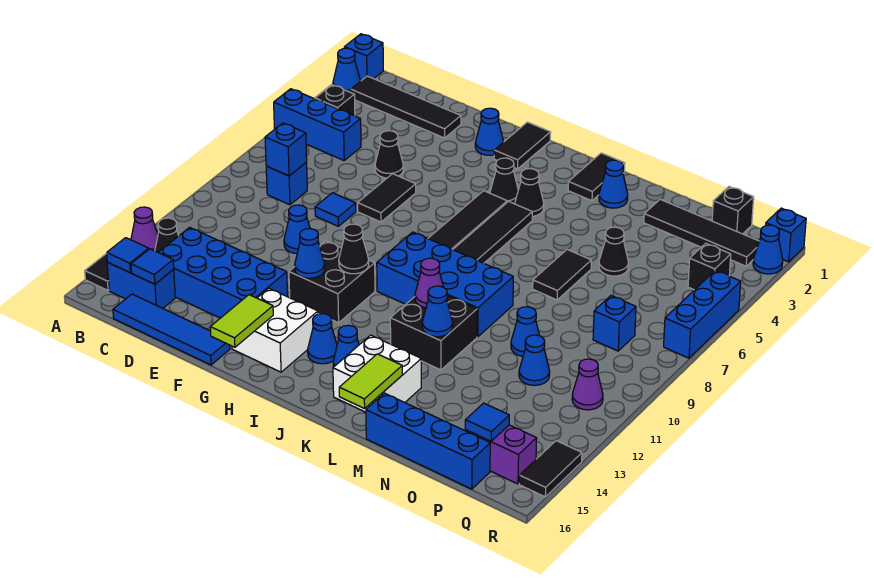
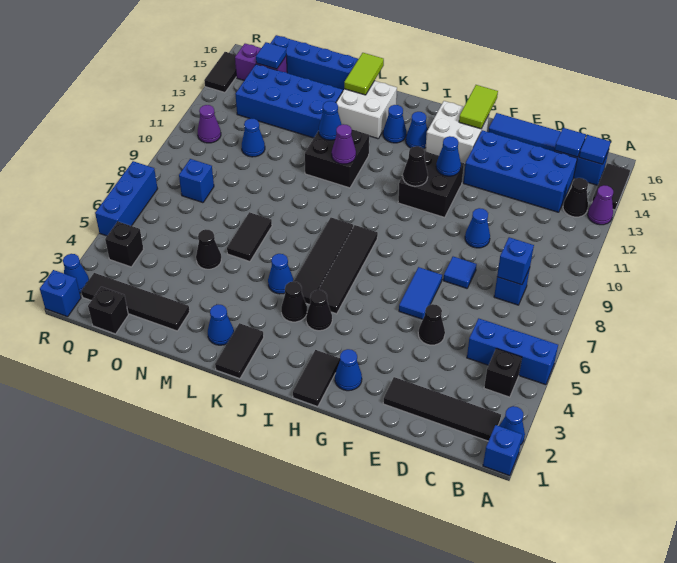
black tile F6:F7 level 1 -> blue tile F6:F7 level 1
blue brick I9:L10 level 1 -> blue brick M13:P14 level 1
blue cone N10 level 1 -> blue cone K5 level 1

